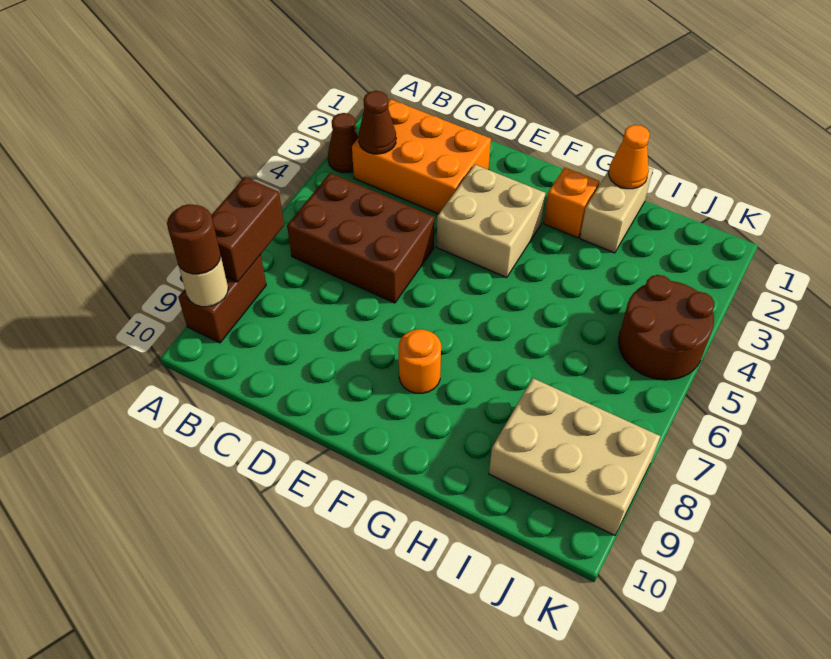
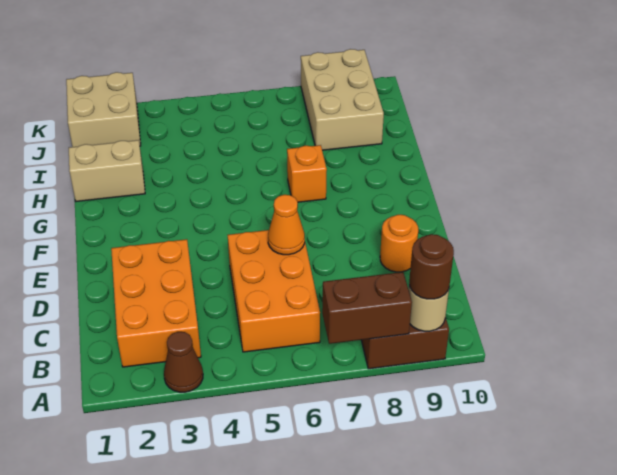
brown cone B3 level 2 -> none
brown brick B5:D6 level 1 -> orange brick B5:D6 level 1
tan brick E3:F4 level 1 -> tan brick J1:K2 level 1
orange round brick F8 level 1 -> orange round brick D9 level 1
orange brick G2 level 1 -> orange brick G7 level 1
orange cone H1 level 2 -> orange cone D6 level 2
brown round brick J4:K5 level 1 -> none

